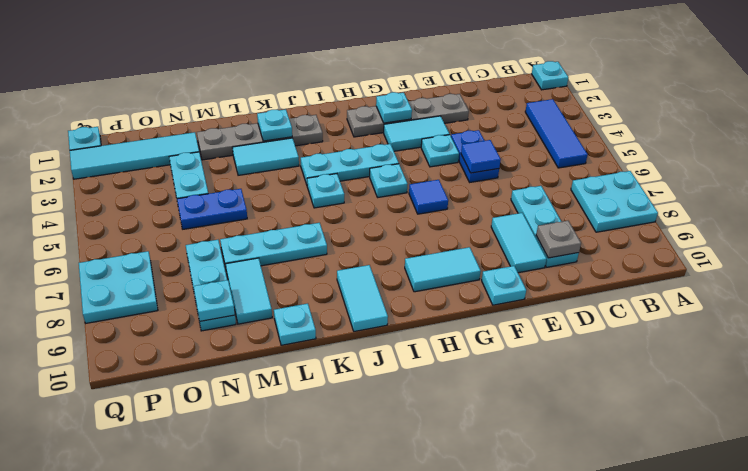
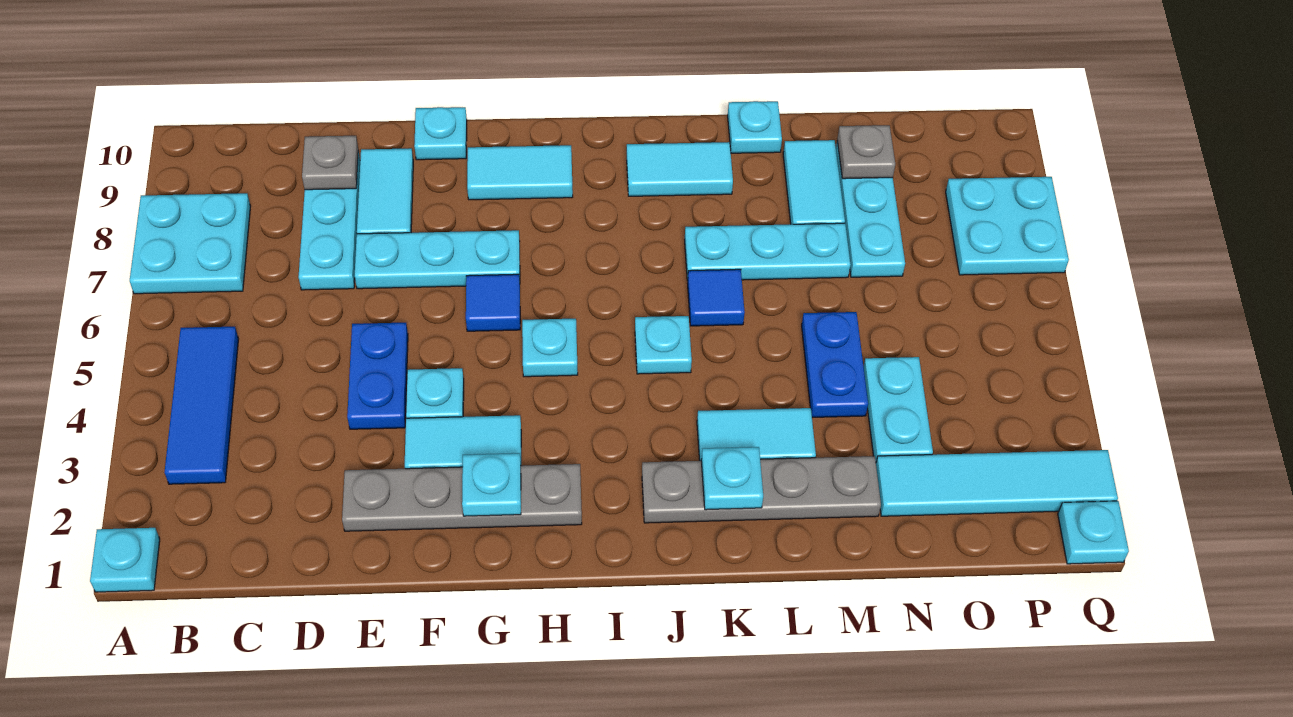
blue tile E5 level 2 -> blue tile K6 level 1
cyan plate H4:J4 level 1 -> cyan plate E7:G7 level 1
cyan tile J9:J10 level 1 -> cyan tile J9:K9 level 1
blue plate M5:N5 level 1 -> blue plate M4:M5 level 1
cyan plate N9 level 2 -> grey plate N9 level 2

